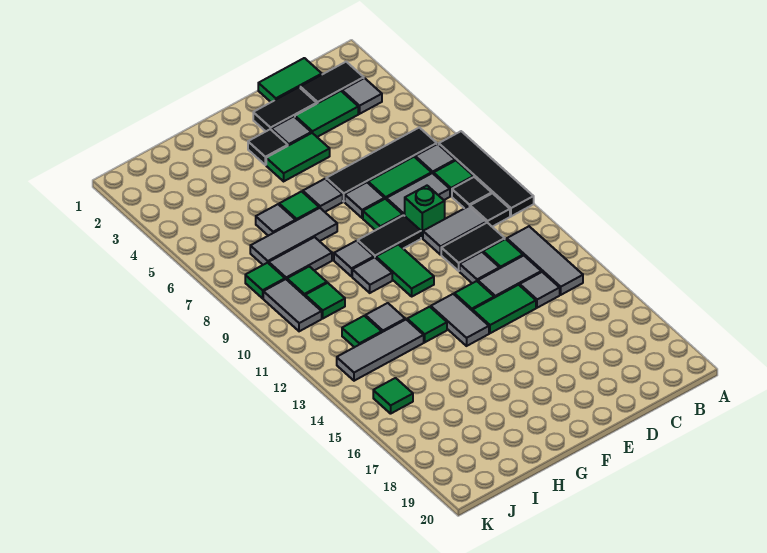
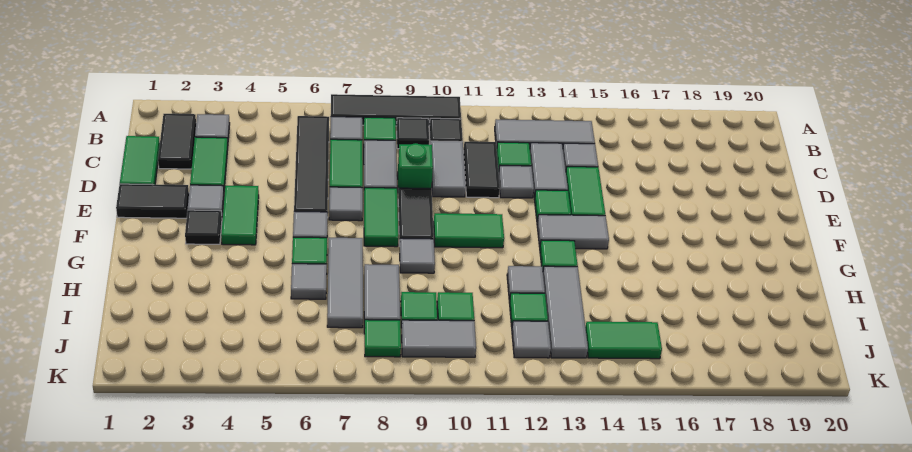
black tile D2:E2 level 1 -> black tile E1:E2 level 1
green tile E8 level 1 -> green tile E8:F8 level 1
grey tile G10 level 1 -> grey tile J12 level 1
green tile J15 level 1 -> green tile J14:J15 level 1

